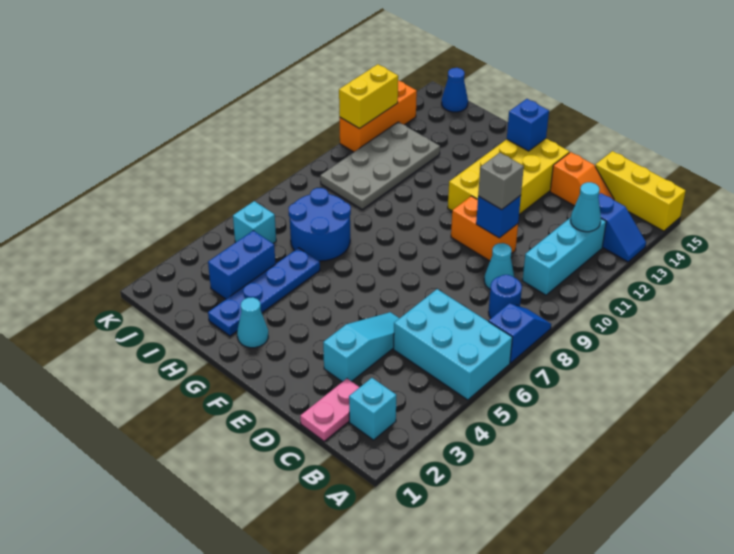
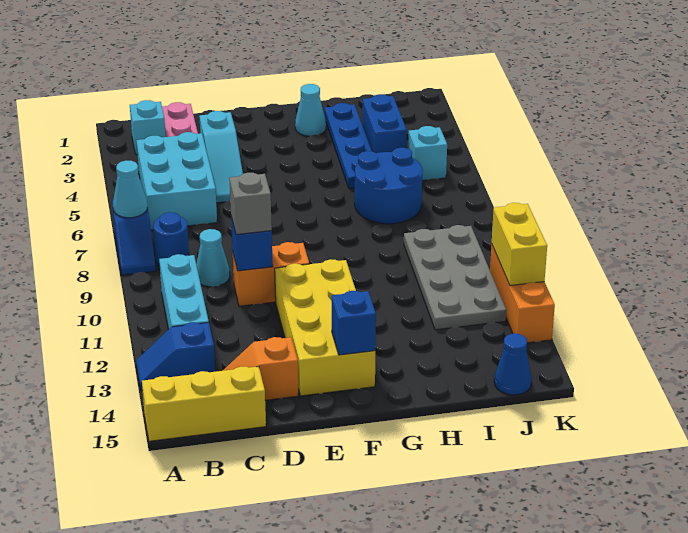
cyan brick A5:C6 level 1 -> cyan brick B4:C6 level 1
cyan cone B12 level 2 -> cyan cone A7 level 2

